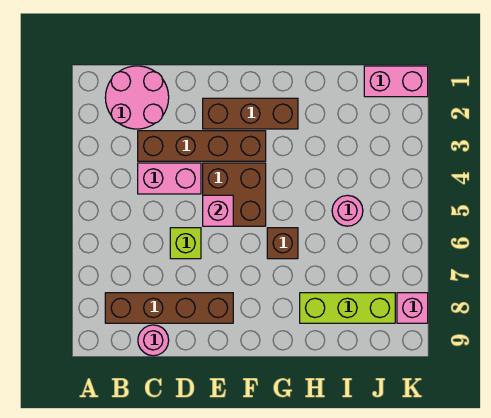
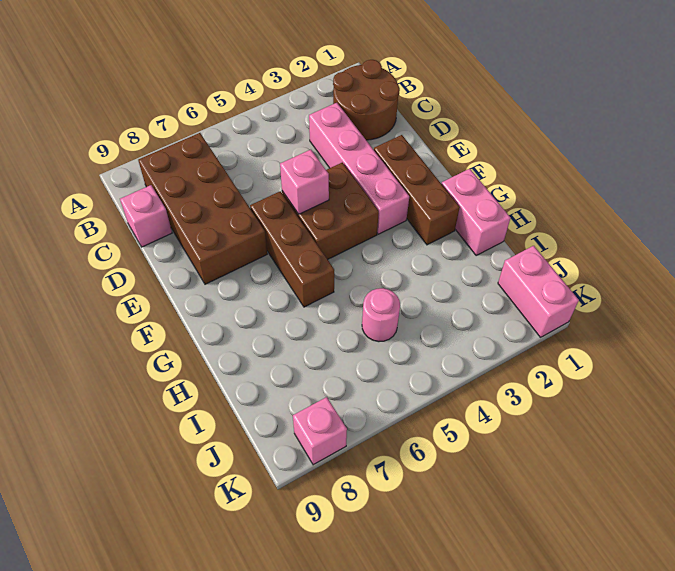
pink round brick B1:C2 level 1 -> brown round brick B1:C2 level 1
brown brick B8:E8 level 1 -> brown brick B7:E8 level 1
brown brick C3:F3 level 1 -> pink brick C3:F3 level 1
pink brick C4:D4 level 1 -> pink brick G1:H1 level 1
pink round brick C9 level 1 -> pink brick C9 level 1
lime brick D6 level 1 -> none
brown brick G6 level 1 -> brown brick E6:G6 level 1
lime brick H8:J8 level 1 -> none

